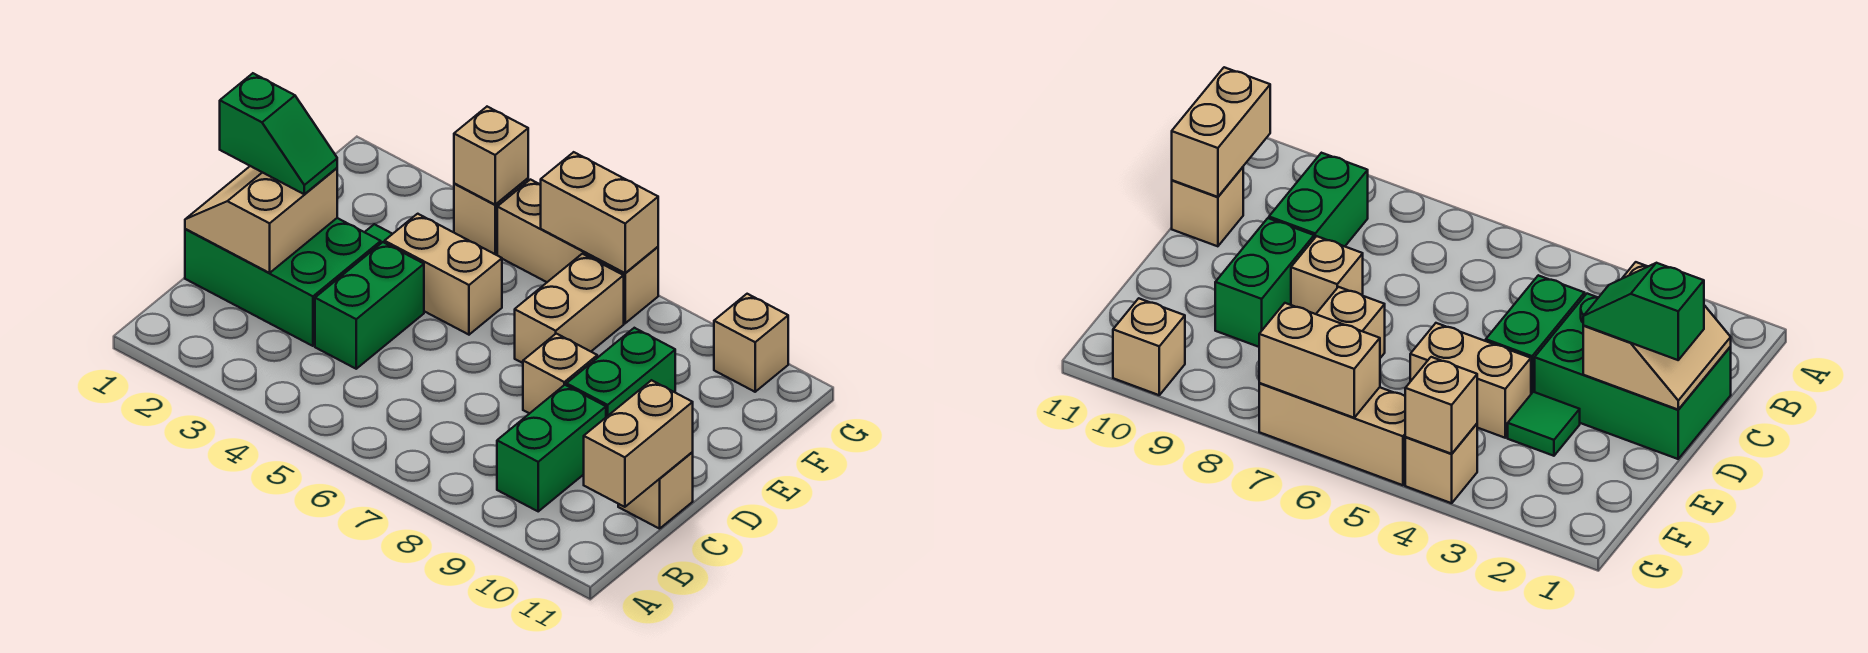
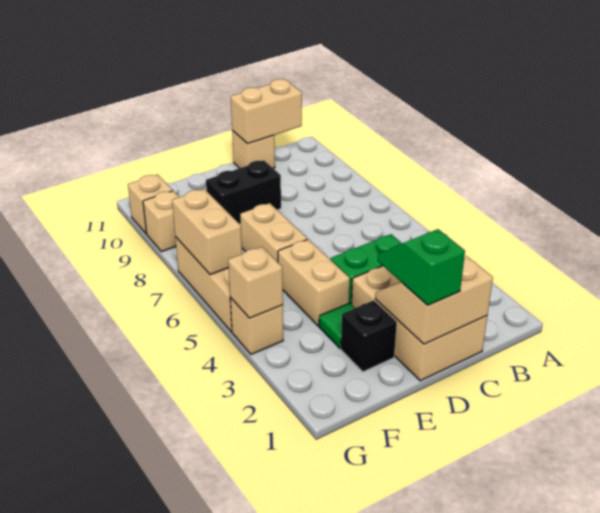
green brick B9:C9 level 1 -> none
green brick C1:D3 level 1 -> tan brick C1:D3 level 1
tan slope C1:D2 level 2 top 2 -> tan slope C1:D2 level 2 top 1
tan brick D8 level 1 -> tan brick G9 level 1
green brick D9:E9 level 1 -> black brick D9:E9 level 1
none -> black brick E2 level 1
tan brick E7:F7 level 1 -> tan brick E6:E7 level 1

